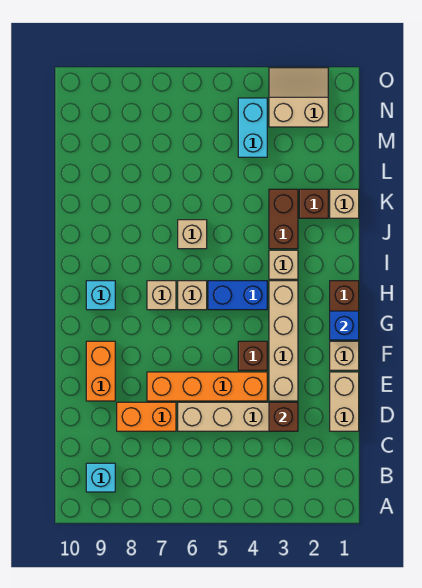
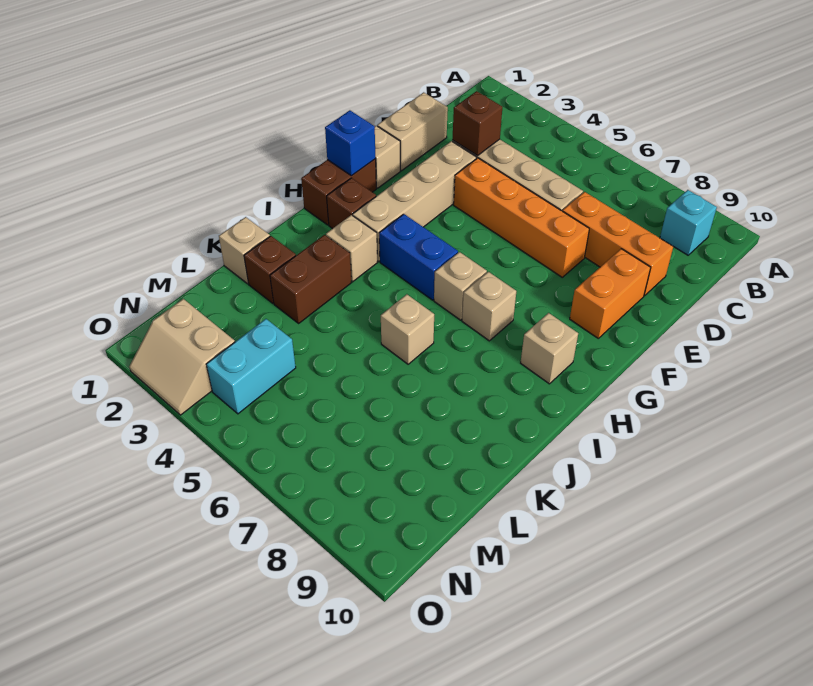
orange brick D7:D8 level 1 -> orange brick D7:D9 level 1
brown brick F4 level 1 -> brown brick H2 level 1
cyan brick H9 level 1 -> tan brick H9 level 1

